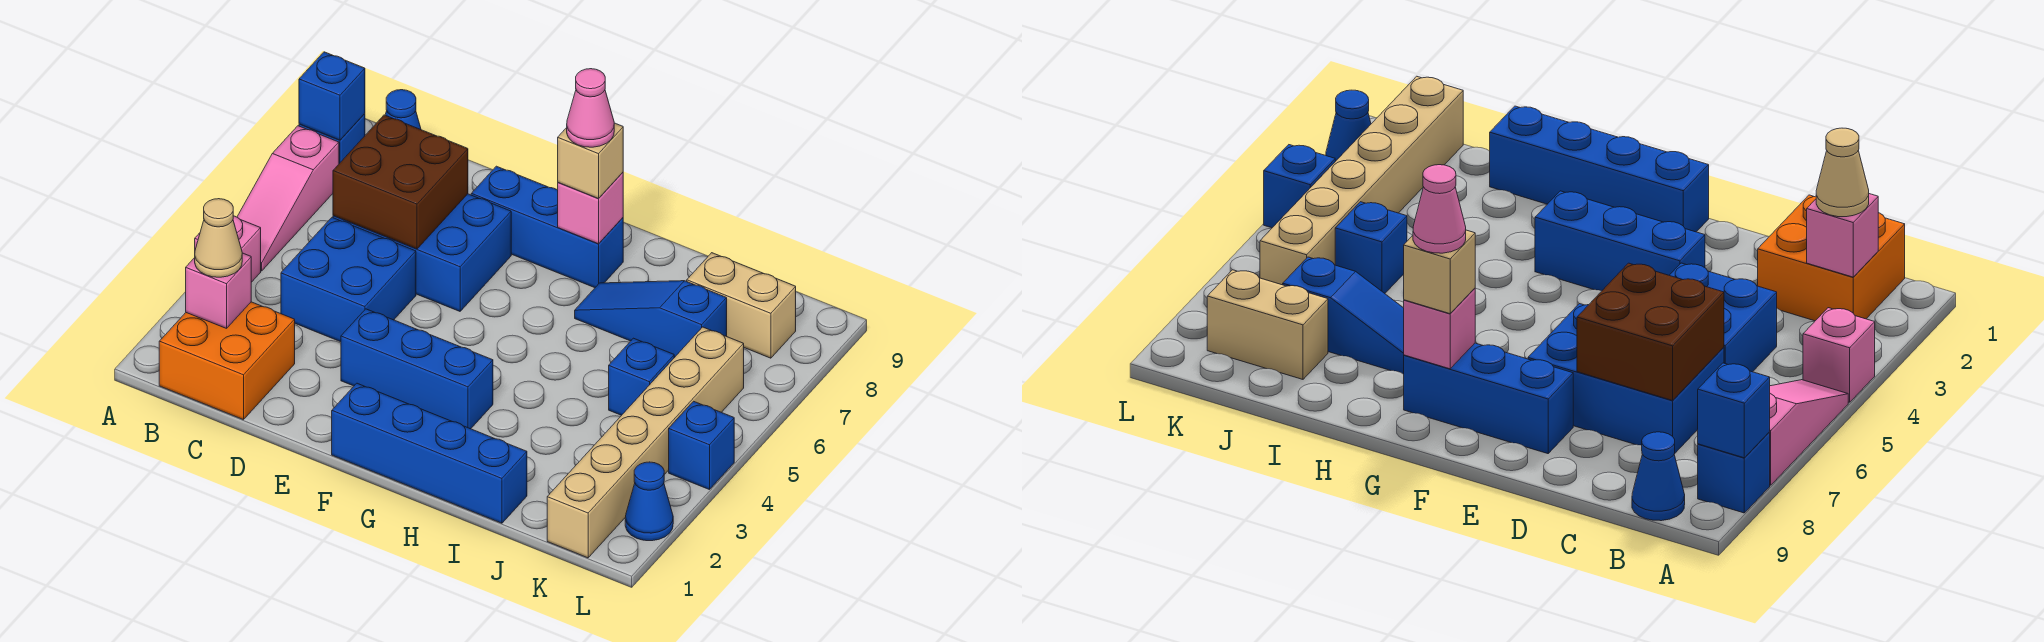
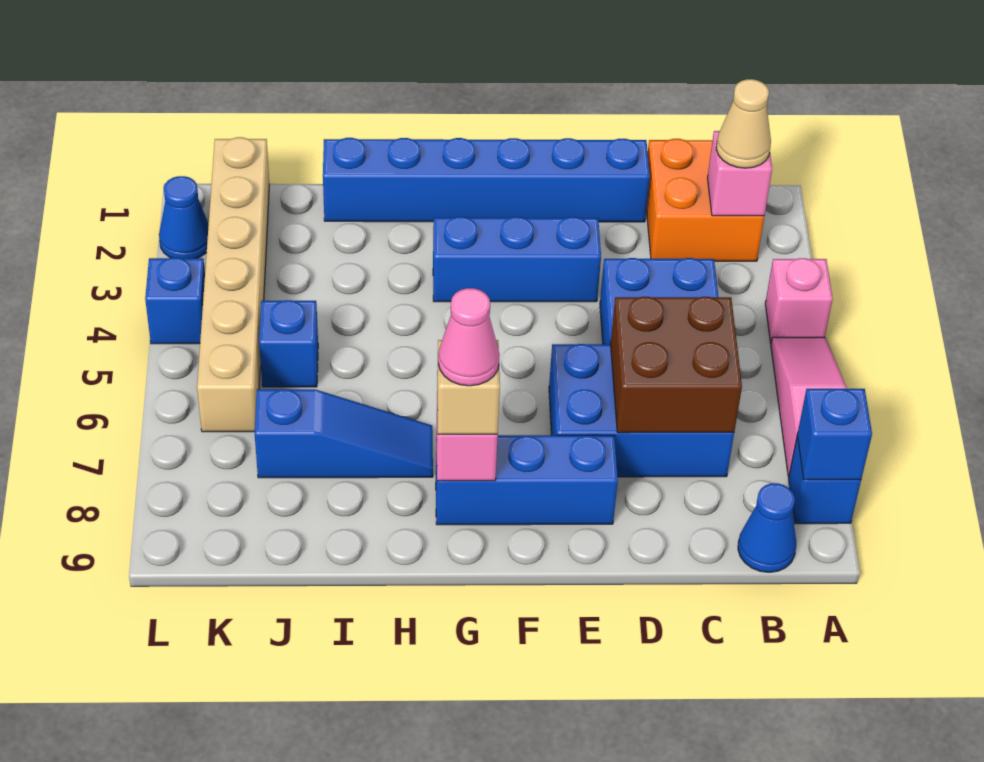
blue brick F1:I1 level 1 -> blue brick D1:I1 level 1
tan brick J8:K8 level 1 -> none

